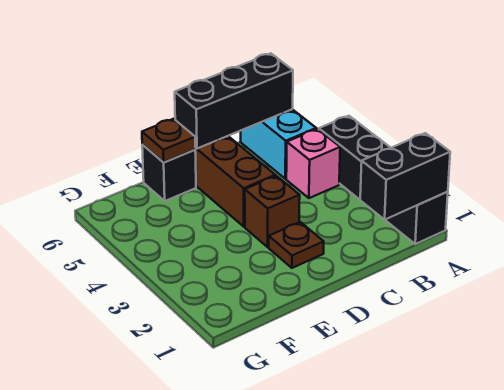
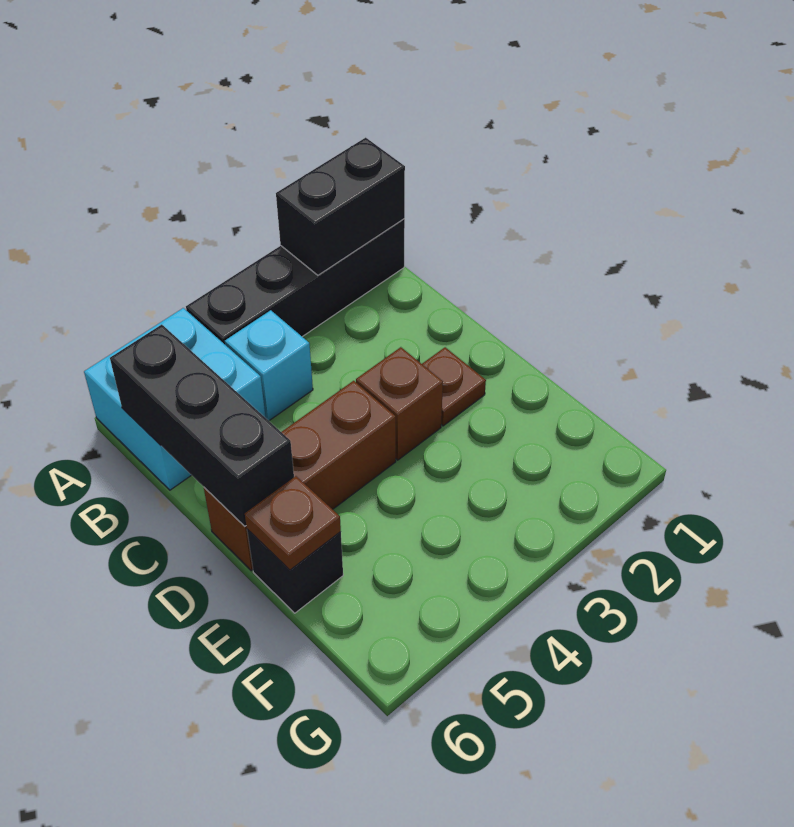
black brick A1:B1 level 2 -> black brick A1:A2 level 2
pink brick B4 level 1 -> cyan brick B4 level 1
cyan brick B5:B6 level 1 -> cyan brick A5:B6 level 1

